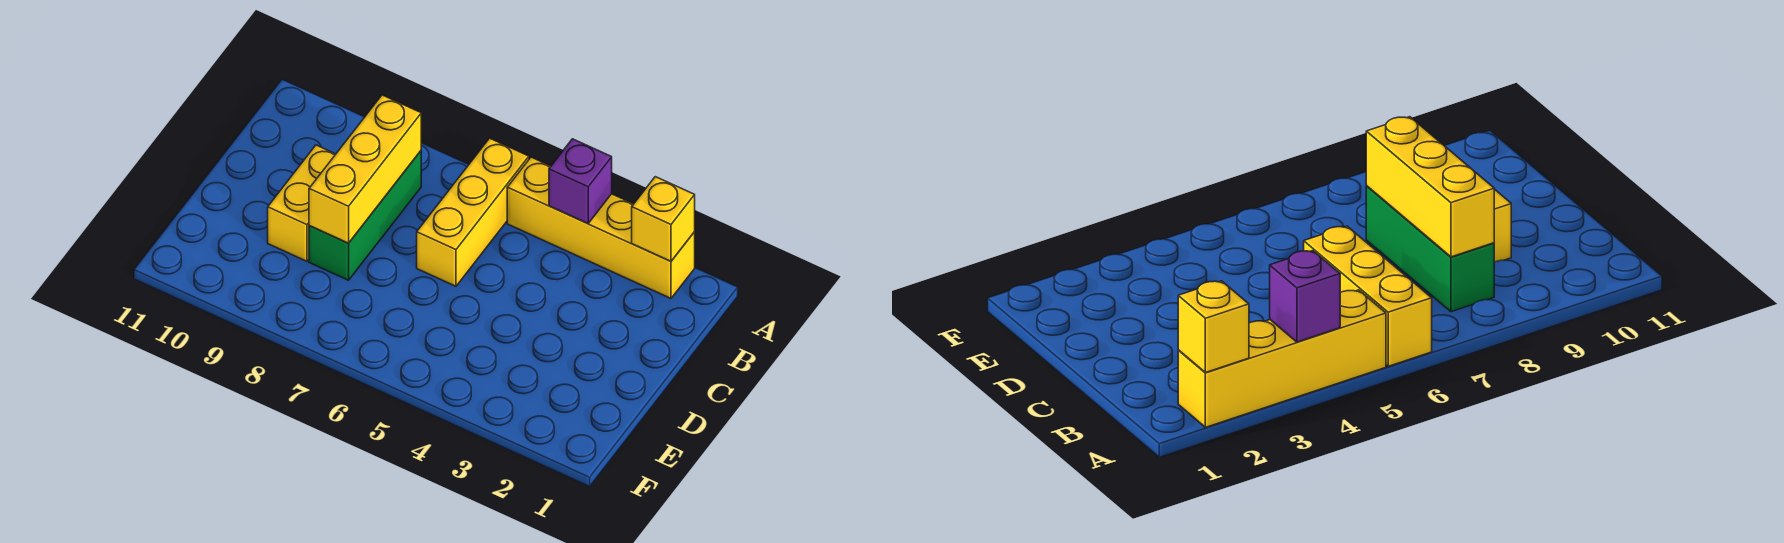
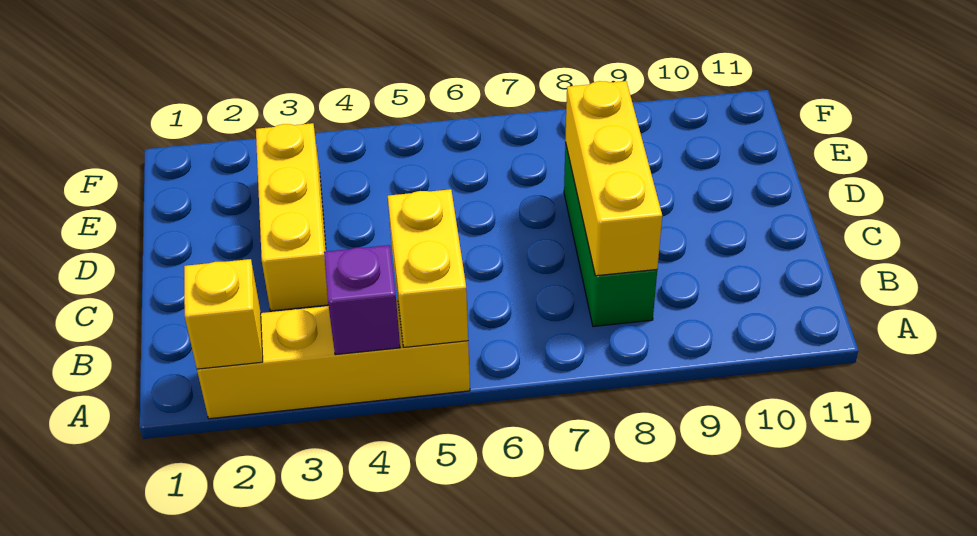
yellow brick A6:C6 level 1 -> yellow brick C3:E3 level 1
yellow brick C9:D9 level 1 -> yellow brick A5:B5 level 2

